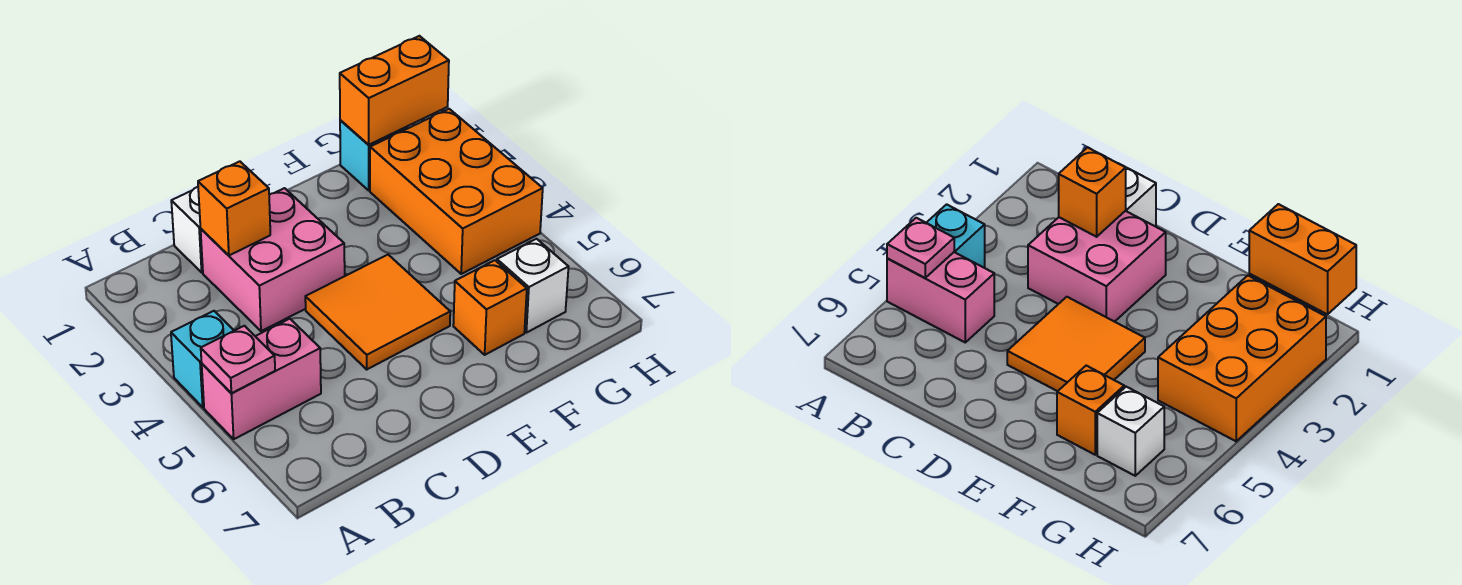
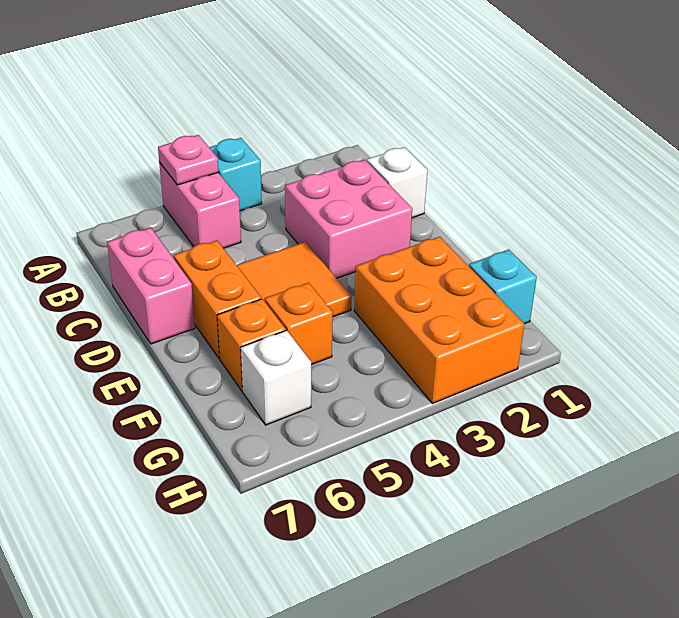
orange brick C2 level 2 -> orange brick F5 level 1
none -> pink brick C7:D7 level 1
orange brick G1:H1 level 2 -> orange brick D6:E6 level 1
orange brick G2:H4 level 1 -> orange brick F2:H3 level 1

